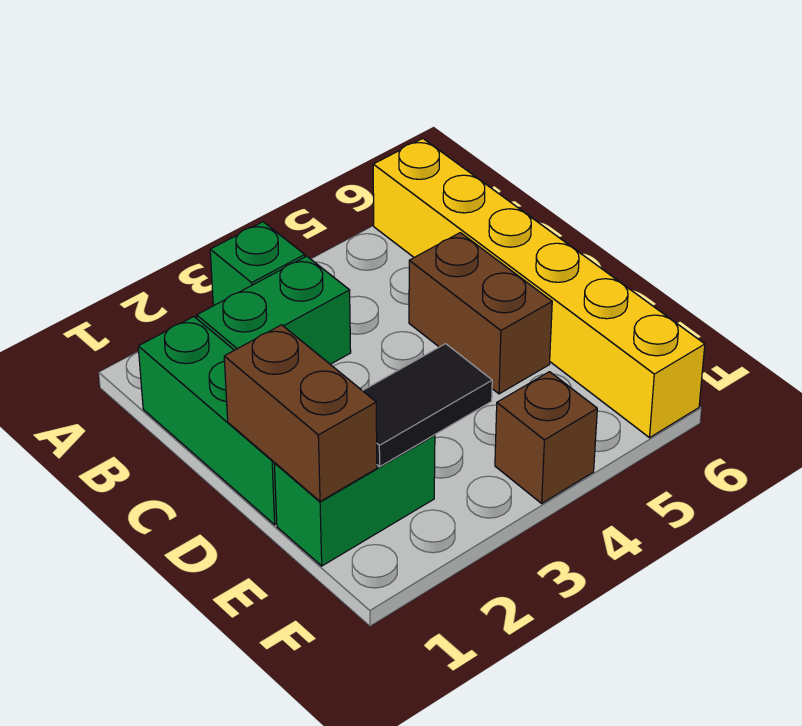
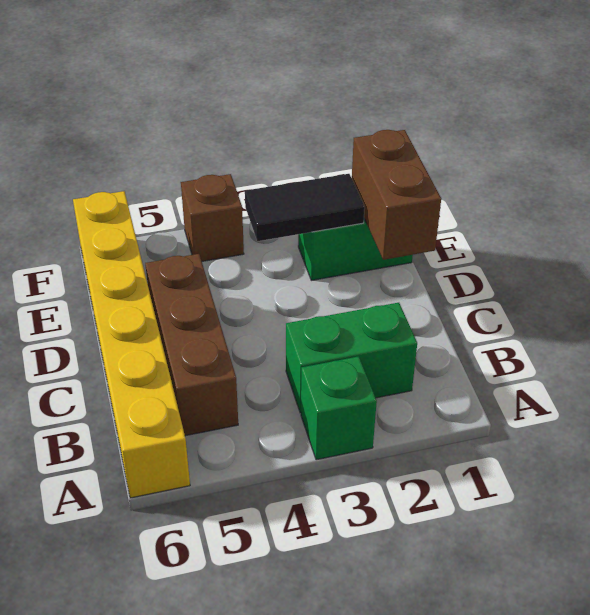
green brick B1:D1 level 1 -> none
brown brick C5:D5 level 1 -> brown brick B5:D5 level 1

